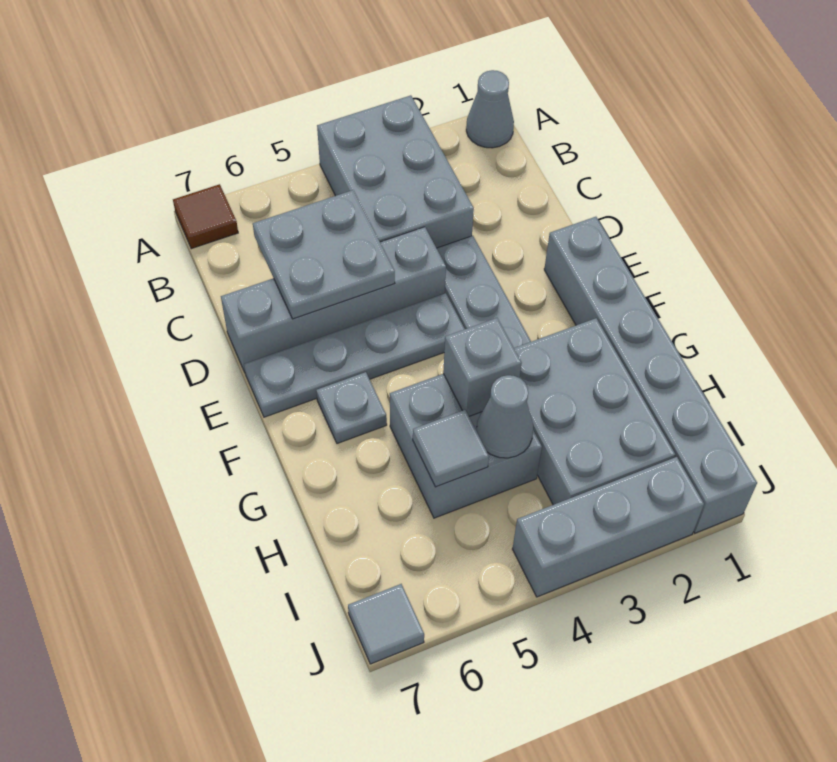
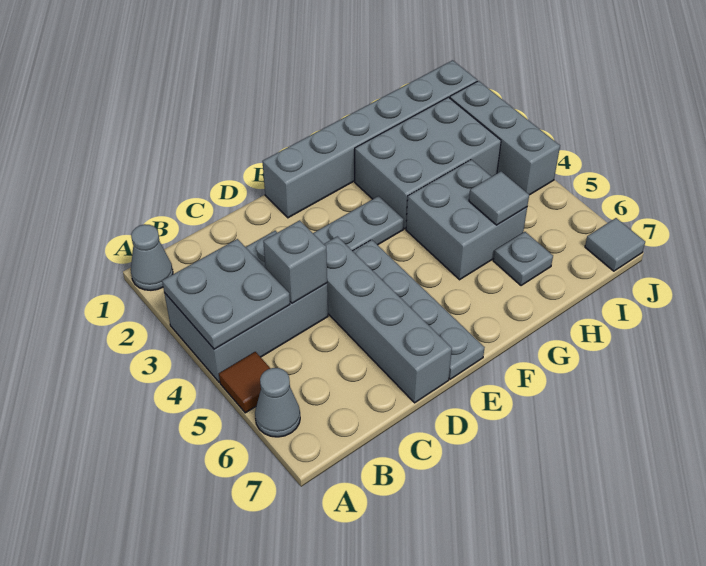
brown tile A7 level 1 -> brown tile A5 level 1
grey plate C5:D6 level 2 -> grey plate A3:B4 level 2
grey plate F6 level 1 -> grey plate H6 level 1
grey brick G4 level 2 -> grey brick C4 level 2
grey cone H4 level 2 -> grey cone A6 level 1

